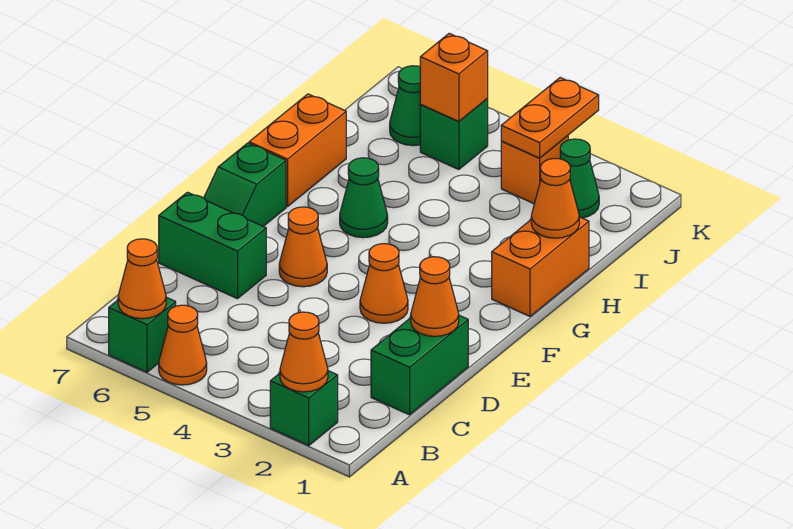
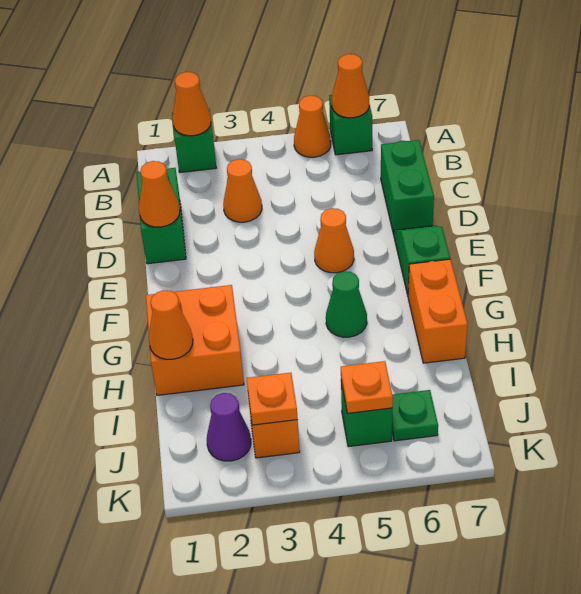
green brick D6:D7 level 1 -> green brick C7:D7 level 1
orange cone E3 level 1 -> orange cone C3 level 1
orange brick G1:H1 level 1 -> orange brick G1:H2 level 1
green cone J2 level 1 -> purple cone J2 level 1
orange plate J3:K3 level 2 -> orange plate J3 level 2
orange brick J5 level 2 -> orange plate J5 level 2
green cone J6 level 1 -> green plate J6 level 1

